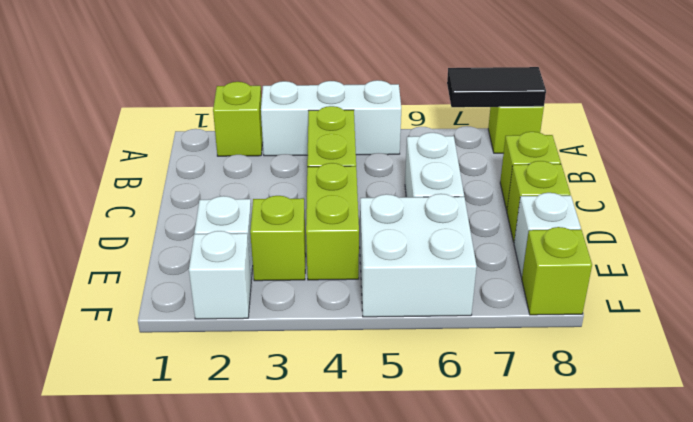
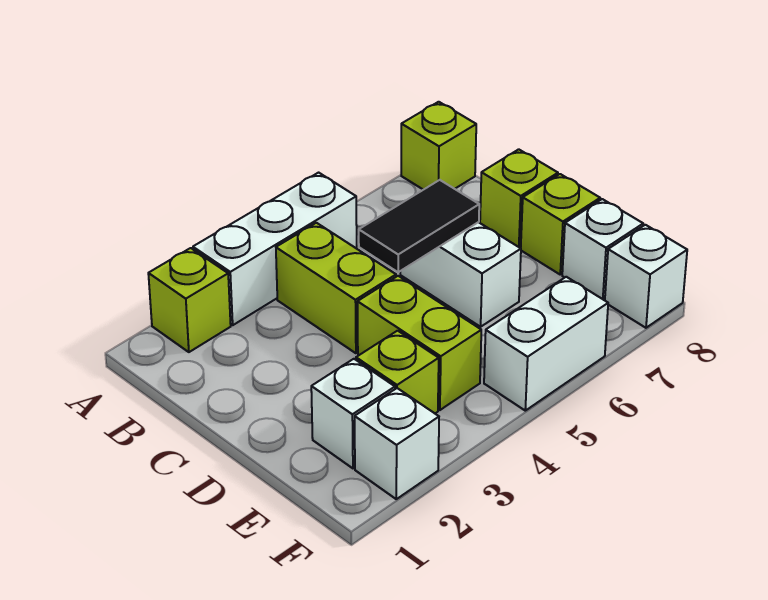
black tile A7:A8 level 2 -> black tile C5:C6 level 2
white brick E5:F6 level 1 -> white brick F5:F6 level 1
lime brick F8 level 1 -> white brick F8 level 1

